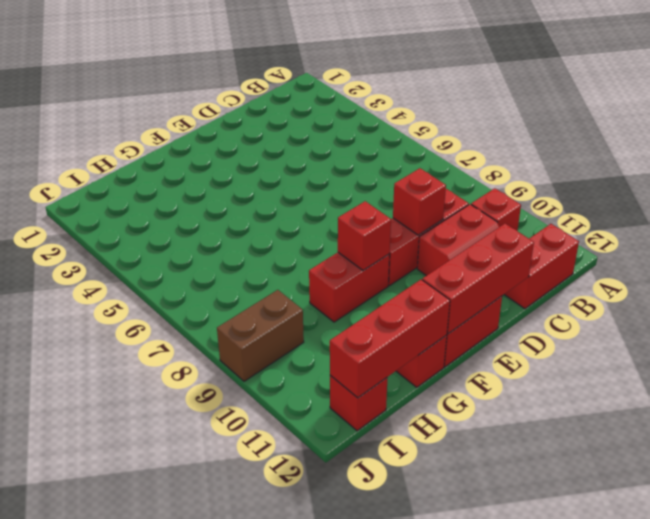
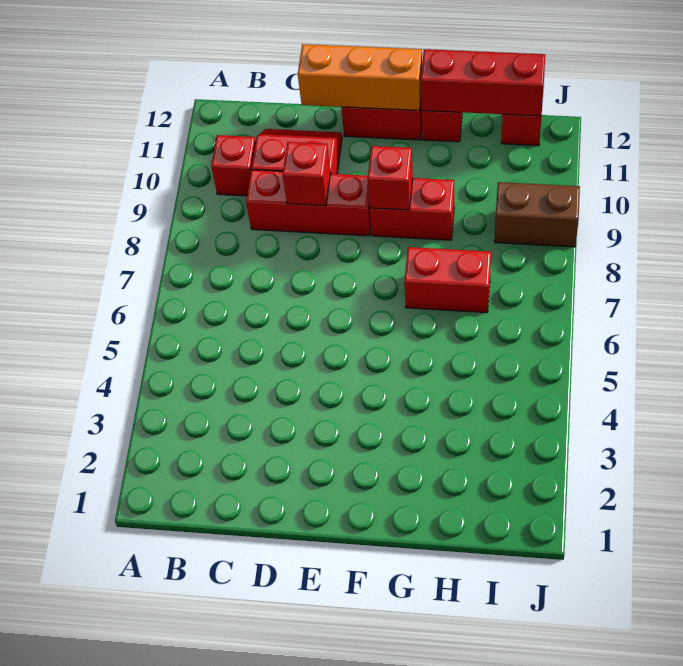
red brick B12:C12 level 1 -> red brick G7:H7 level 1
red brick D12:F12 level 2 -> orange brick D12:F12 level 2

